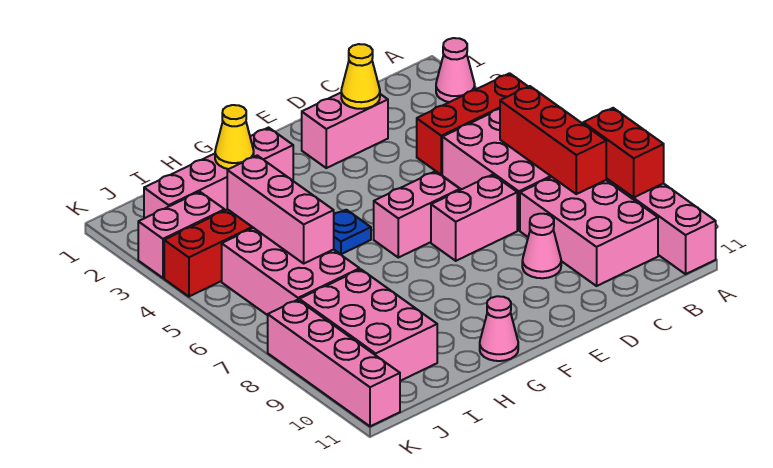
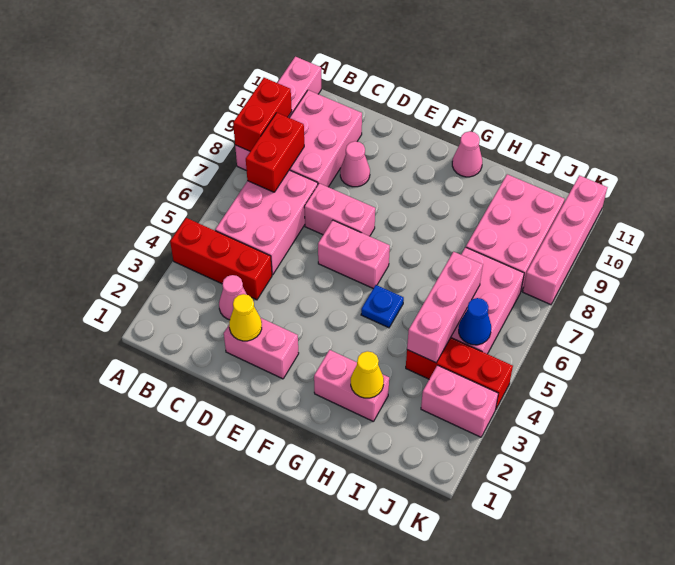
pink cone A2 level 1 -> pink cone C3 level 1
red brick B6:B8 level 2 -> red brick B7:B8 level 2
pink brick G2:J2 level 1 -> pink brick G2:H2 level 1
none -> blue cone J5 level 2

